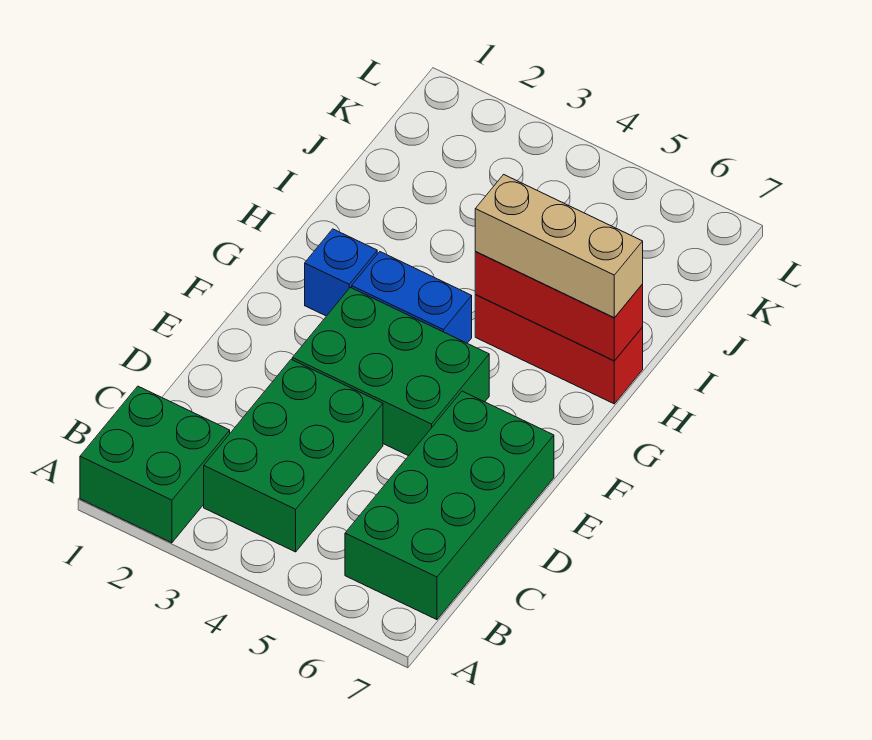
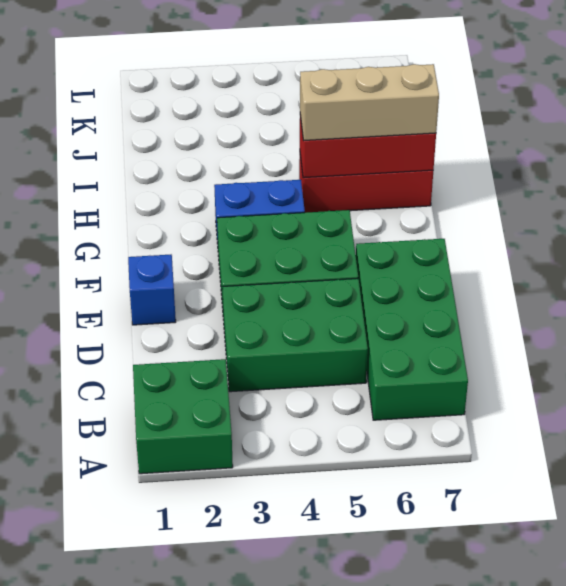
green brick B3:D4 level 1 -> green brick C3:D5 level 1
blue brick G2 level 1 -> blue brick E1 level 1

